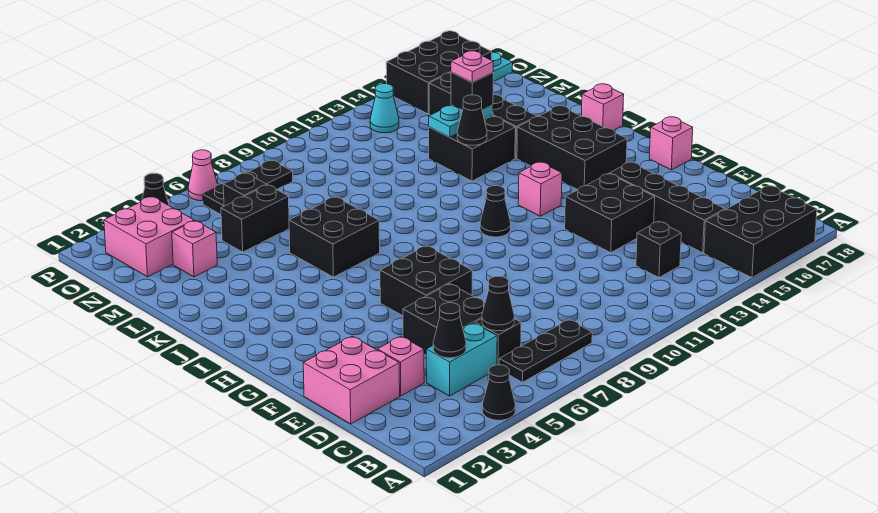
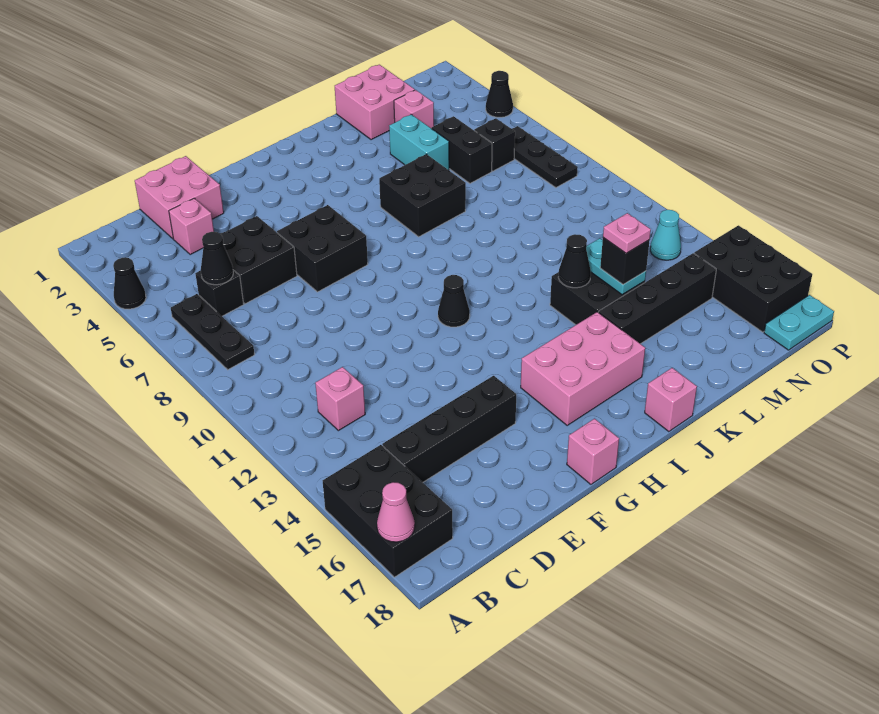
cyan brick C4:C5 level 1 -> cyan brick L4:L5 level 1
black cone C4 level 2 -> none
black brick C13 level 1 -> none
black brick E13:F14 level 1 -> none
pink brick H13 level 1 -> pink brick C12 level 1
black brick H15:J16 level 1 -> pink brick H15:J16 level 1
pink brick N2:O3 level 1 -> pink brick L1:M2 level 1
pink cone P6 level 1 -> pink cone A17 level 2

